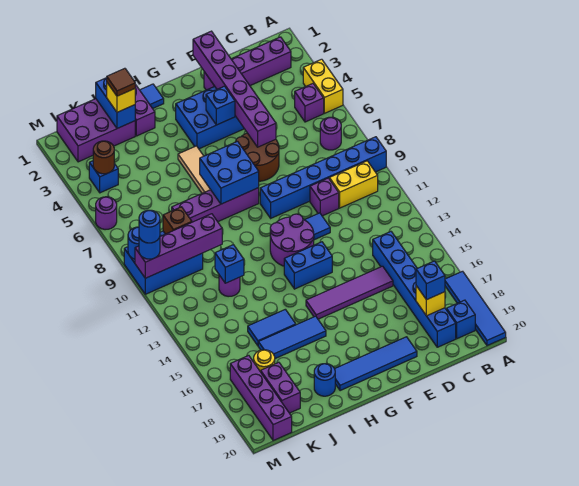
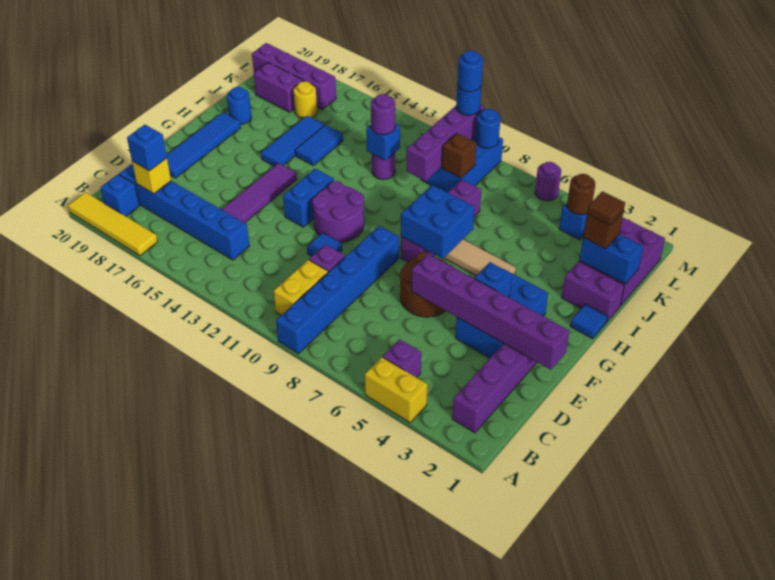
blue tile A17:A20 level 1 -> yellow tile A17:A20 level 1
purple round brick B7 level 1 -> purple round brick J12 level 3
yellow brick J2 level 3 -> brown brick J2 level 3

